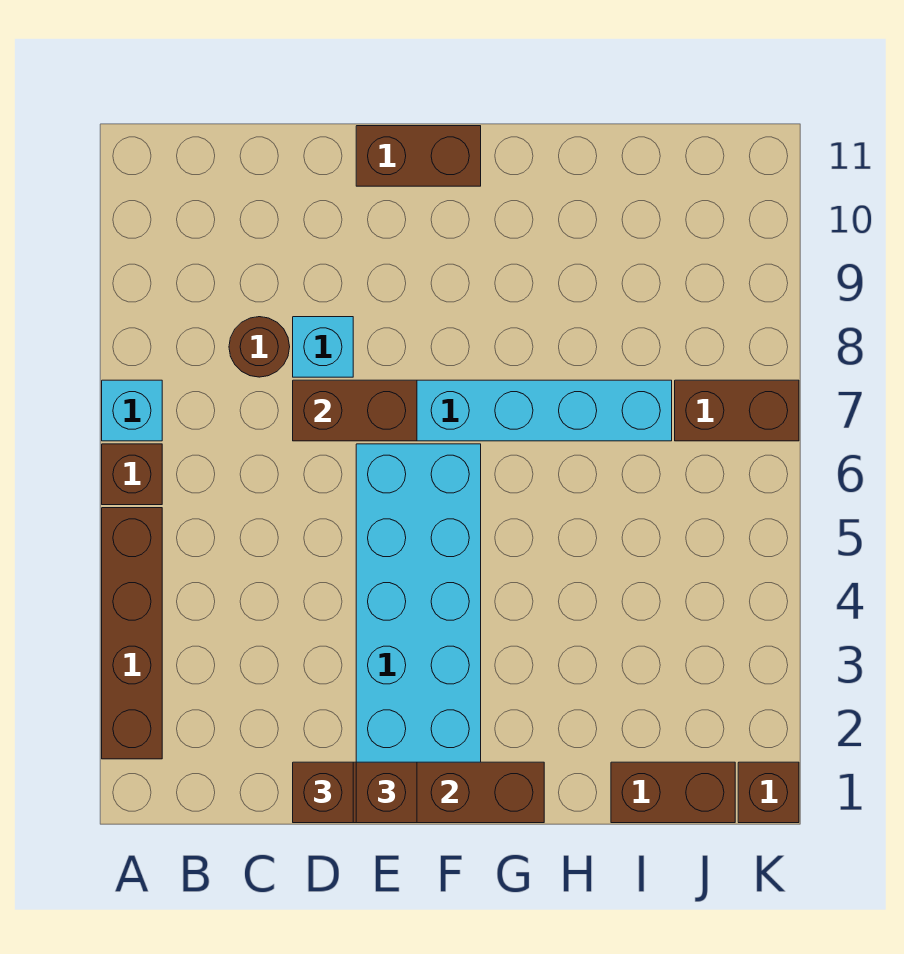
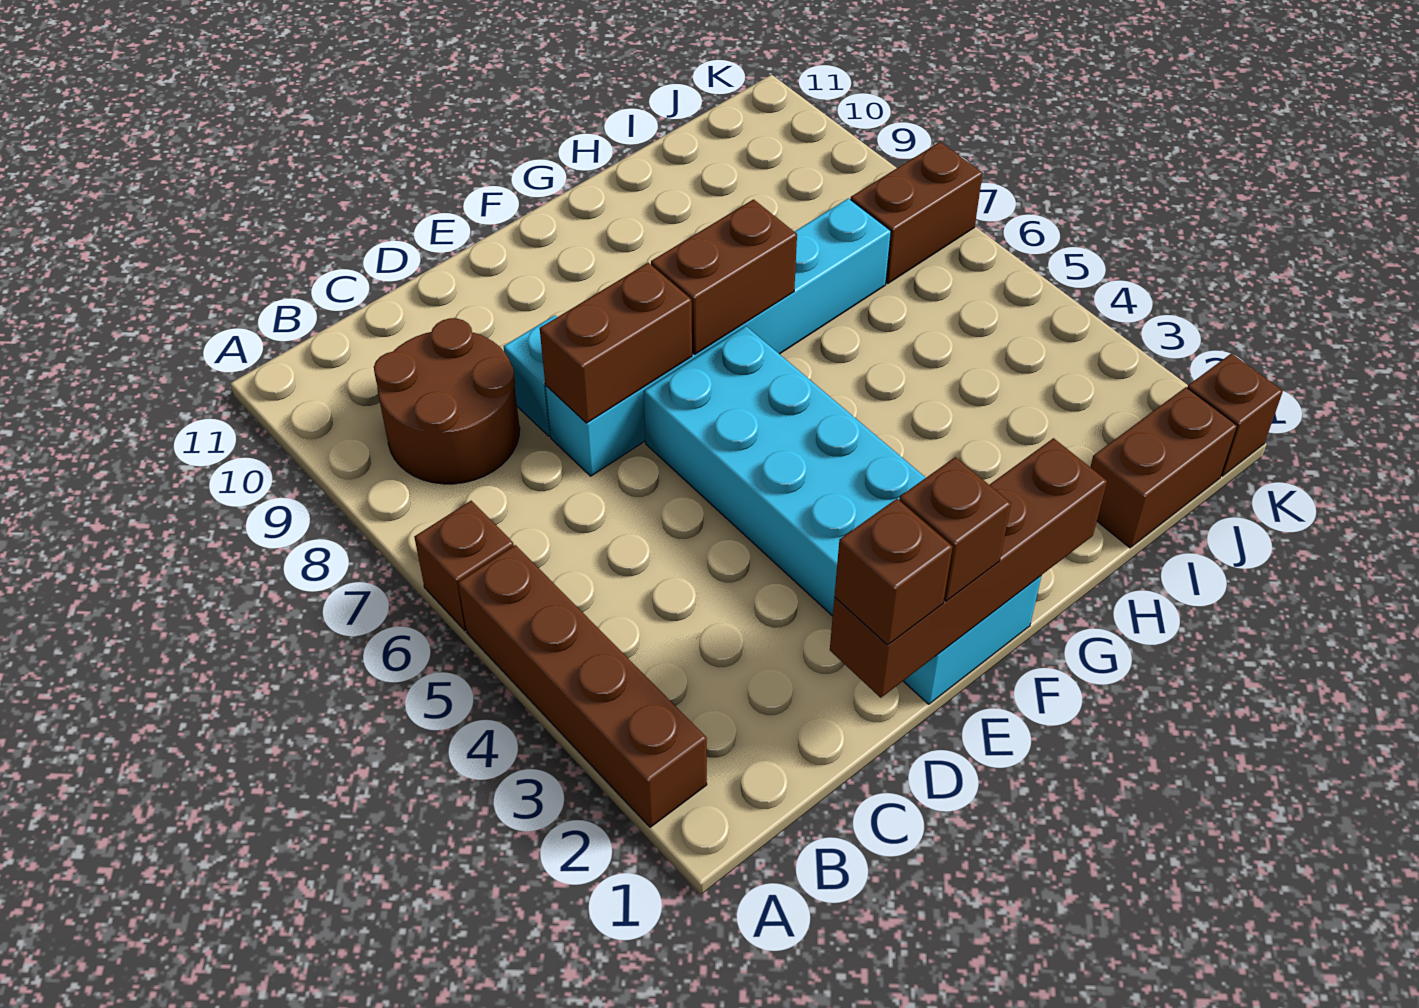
cyan brick A7 level 1 -> none
brown round brick C8 level 1 -> brown round brick B8:C9 level 1
brown brick E11:F11 level 1 -> brown brick F7:G7 level 2

